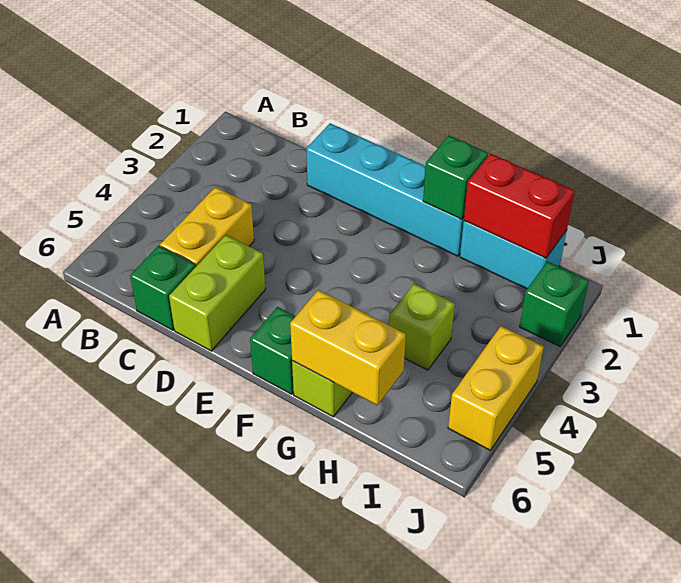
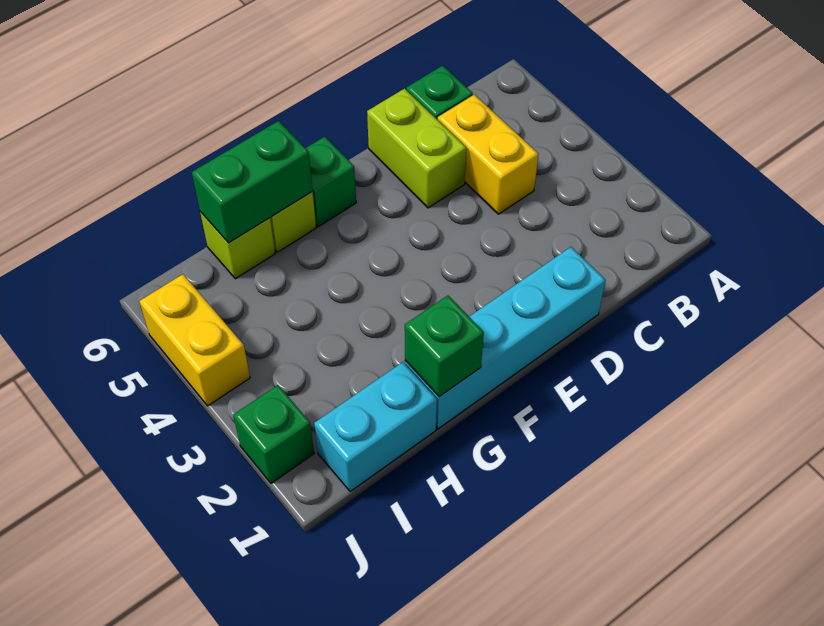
yellow brick G6:H6 level 2 -> green brick G6:H6 level 2
red brick H1:I1 level 2 -> none
lime brick H4 level 1 -> lime brick H6 level 1

